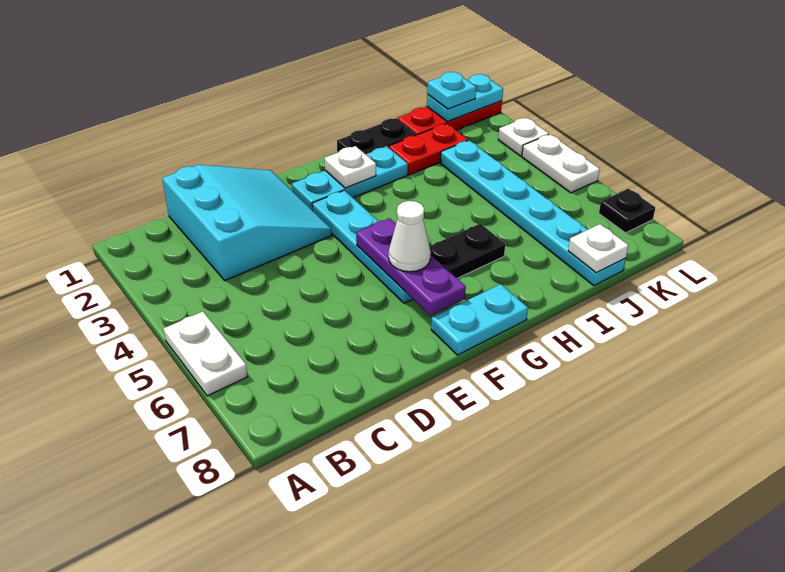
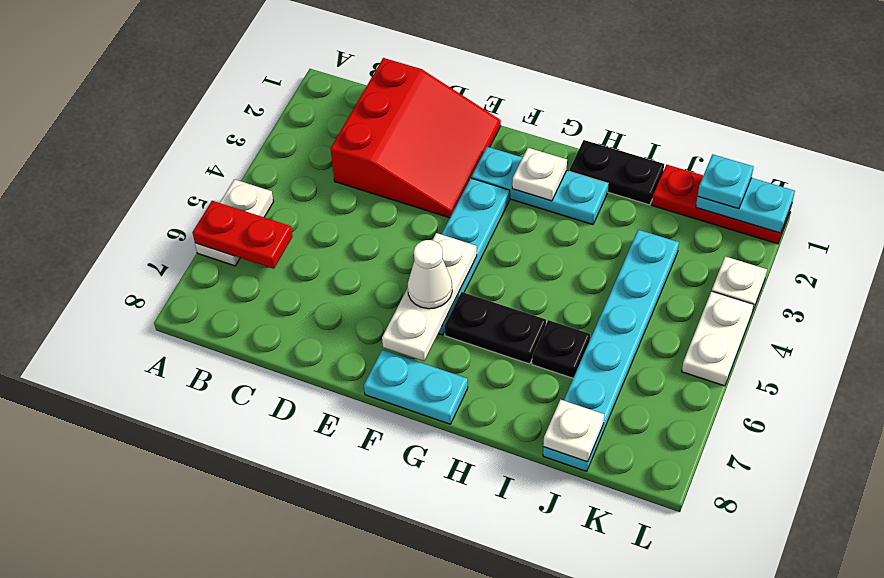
cyan slope C1:E3 level 1 top C -> red slope C1:E3 level 1 top C
purple plate F5:F7 level 2 -> white plate F5:F7 level 2
red plate I2:J2 level 1 -> red plate A6:B6 level 2
black plate L7 level 1 -> black plate I6 level 1

